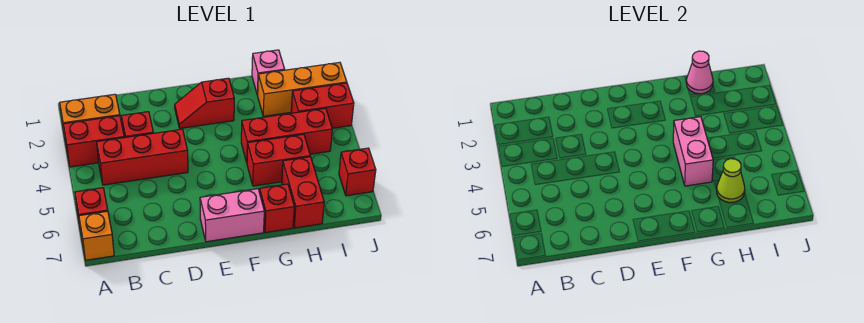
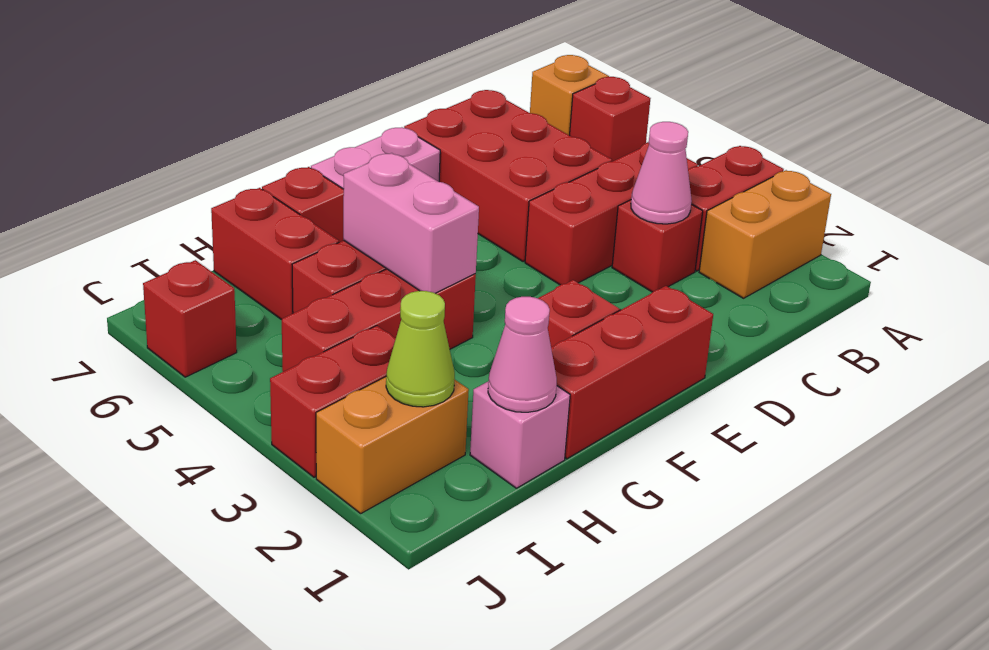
none -> pink cone C3 level 2
none -> red brick C5:D7 level 1
none -> red brick E1:G1 level 1
orange brick H2:J2 level 1 -> orange brick I2:J2 level 1
lime cone H6 level 2 -> lime cone I2 level 2

